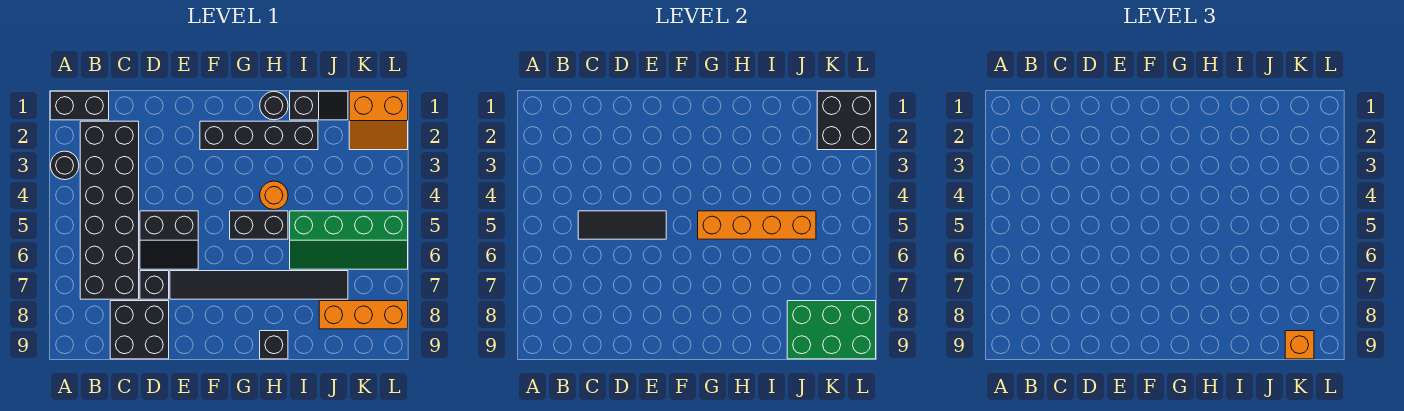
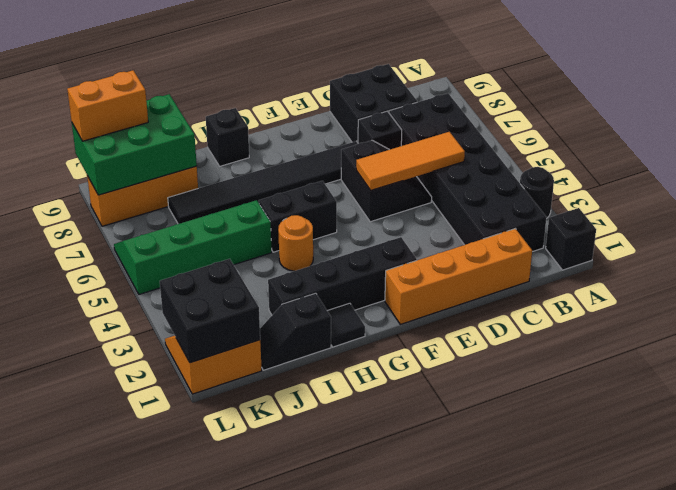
black brick A1:B1 level 1 -> black brick A1 level 1
black tile C5:E5 level 2 -> orange tile C5:E5 level 2
black slope D5:E6 level 1 top 5 -> black slope D5:E6 level 1 top E
orange brick G5:J5 level 2 -> orange brick C1:F1 level 1
black round brick H1 level 1 -> black tile H1 level 1
orange brick K9 level 3 -> orange brick K9:L9 level 3

